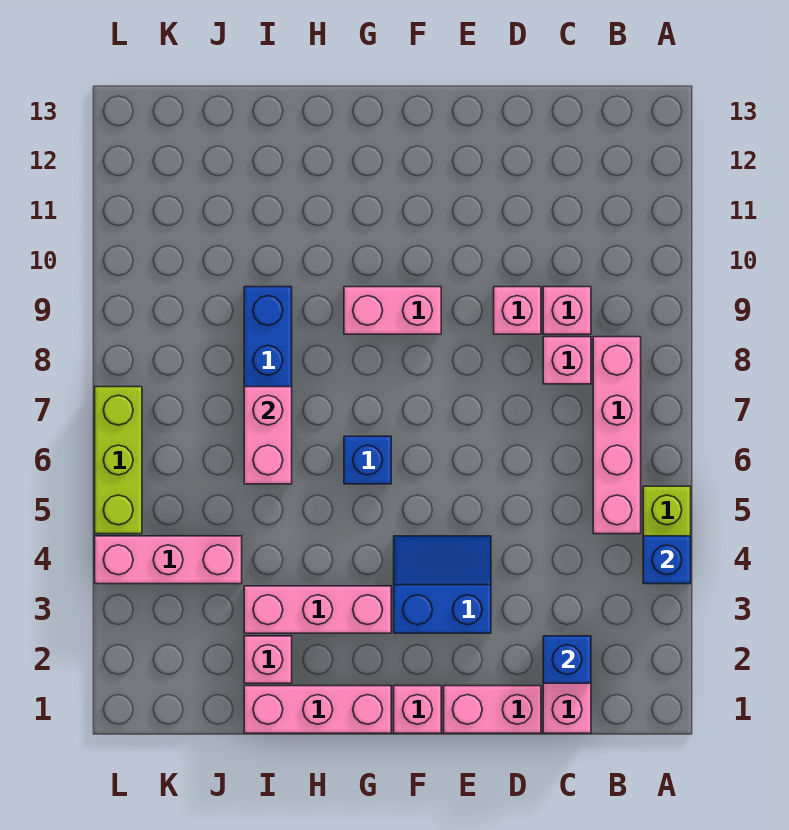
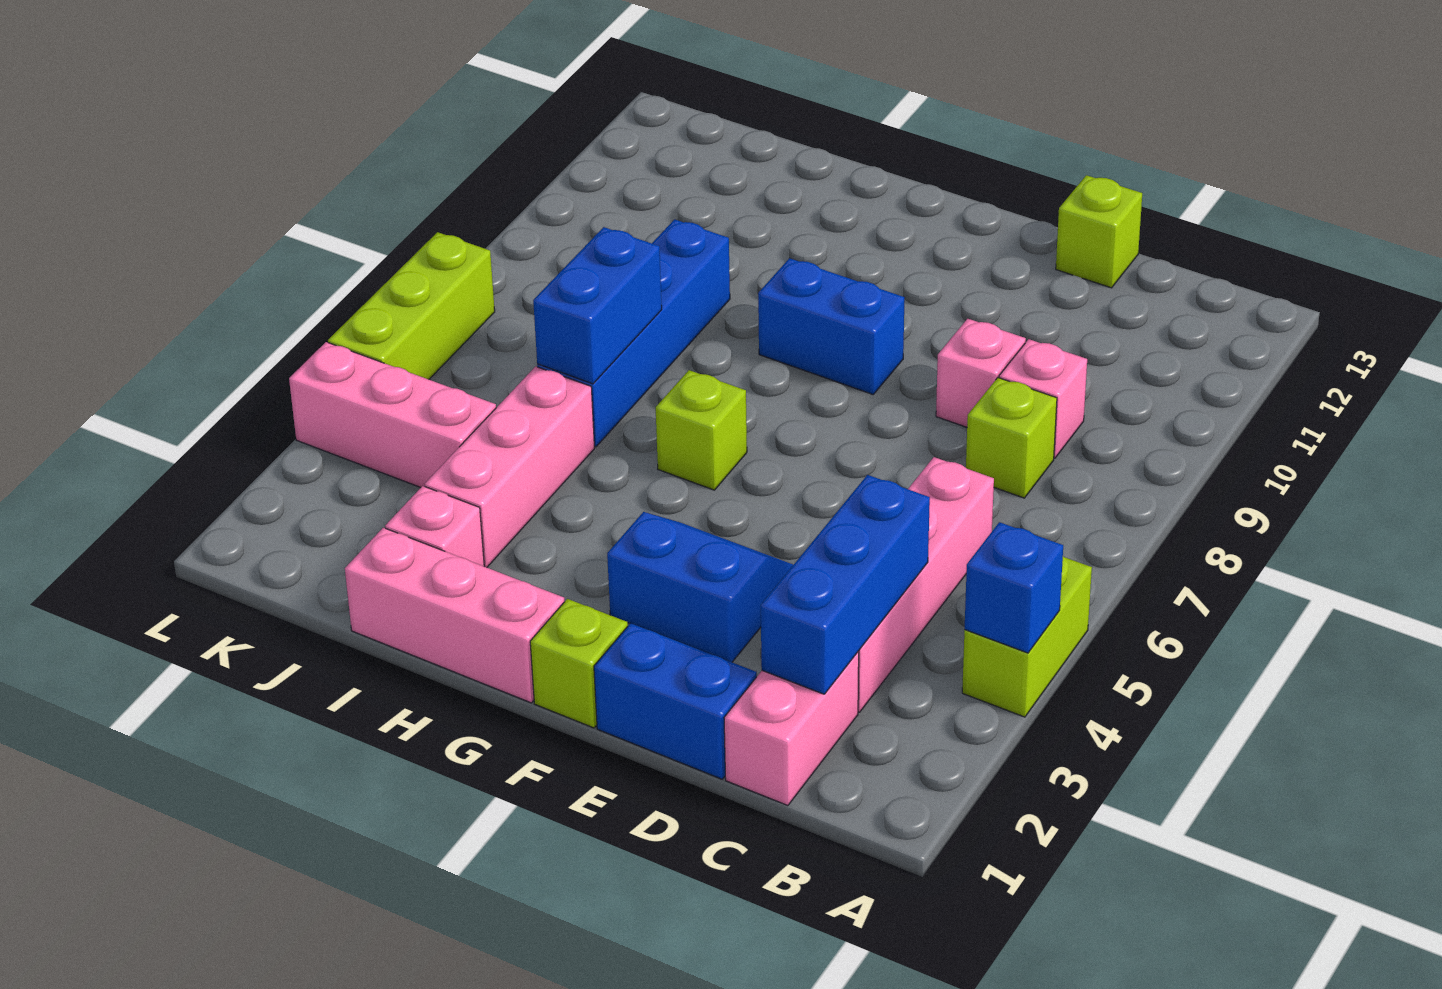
pink brick B5:B8 level 1 -> pink brick C3:C6 level 1
blue brick C2 level 2 -> blue brick C2:C4 level 2
pink brick C8 level 1 -> lime brick C8 level 1
pink brick D1:E1 level 1 -> blue brick D1:E1 level 1
none -> lime brick D13 level 1
pink brick F1 level 1 -> lime brick F1 level 1
pink brick F9:G9 level 1 -> blue brick F9:G9 level 1
pink brick G3:I3 level 1 -> pink brick I3:I5 level 1
blue brick G6 level 1 -> lime brick G6 level 1
pink brick I6:I7 level 2 -> blue brick I6:I7 level 2

